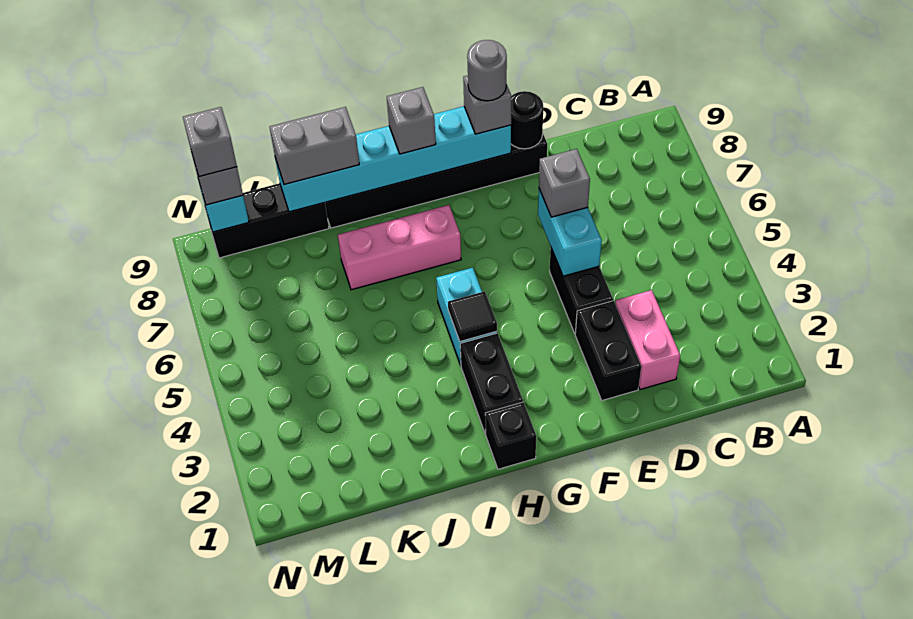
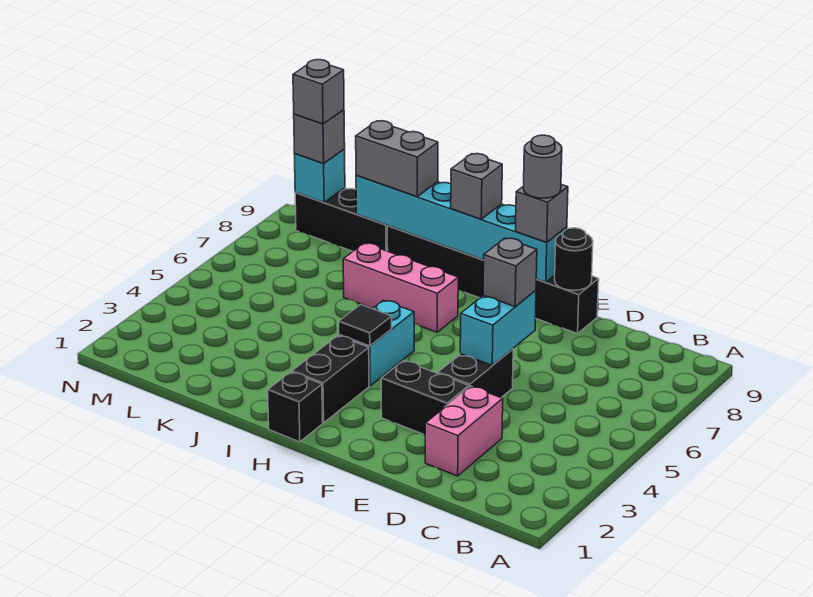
black brick E2:E3 level 1 -> black brick E3:F3 level 1

